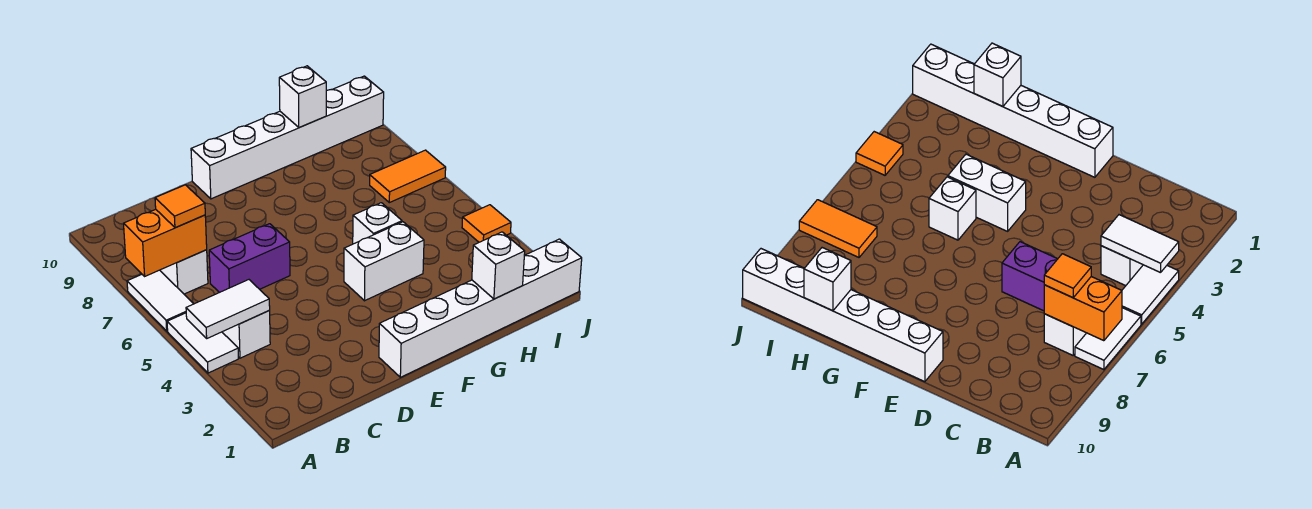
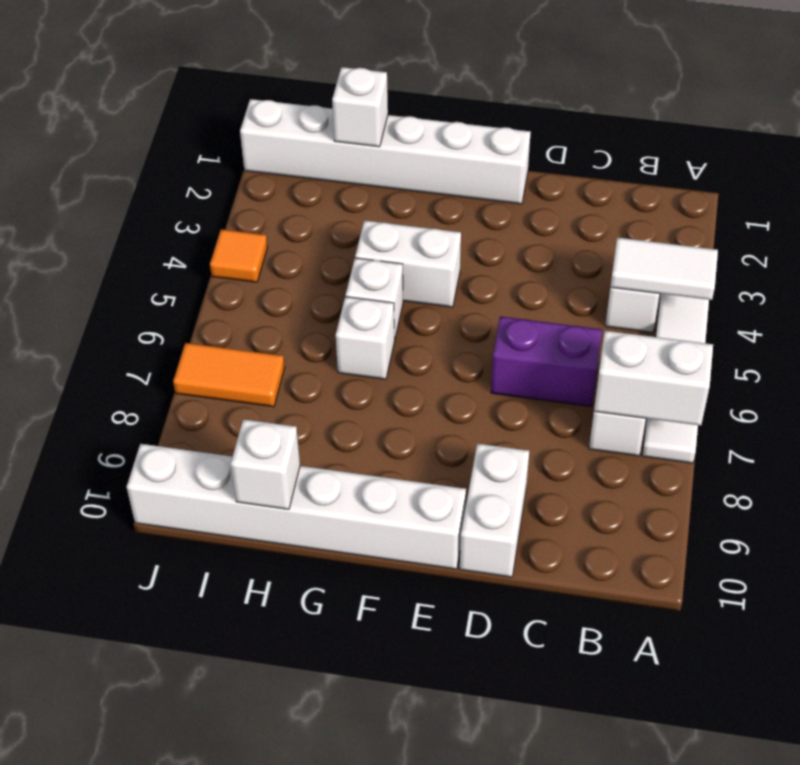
orange brick A7:B7 level 2 -> white brick A7:B7 level 2
orange tile B7 level 3 -> none
none -> white brick D9:D10 level 1
none -> white brick G6 level 1

